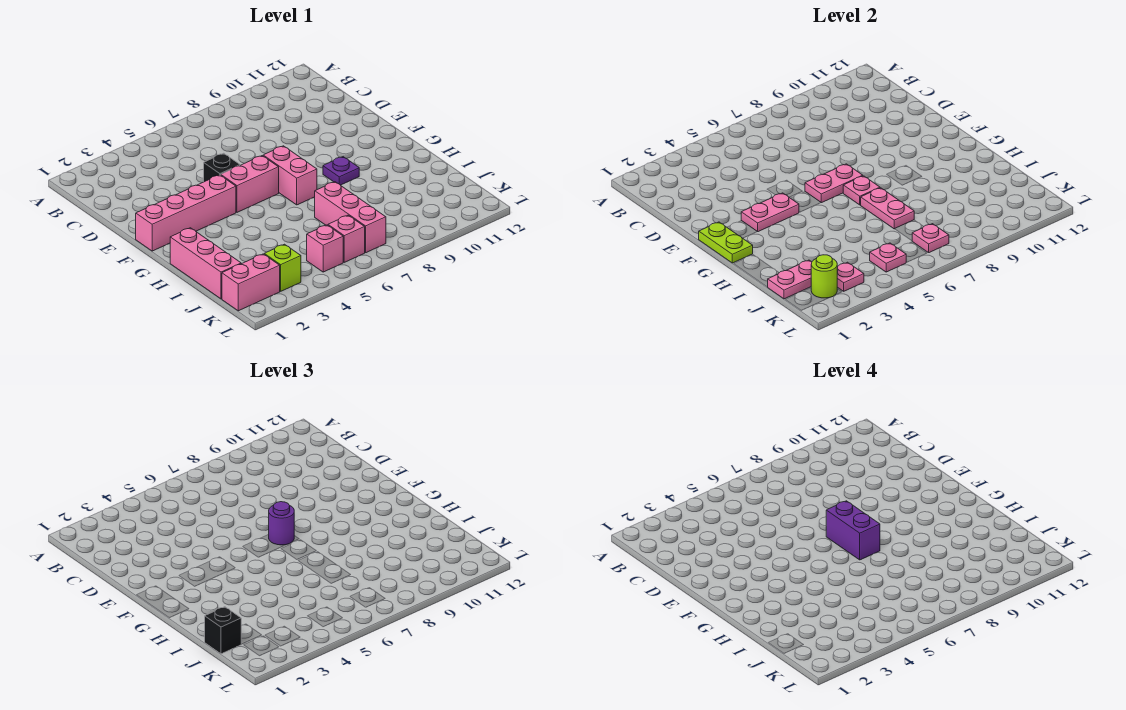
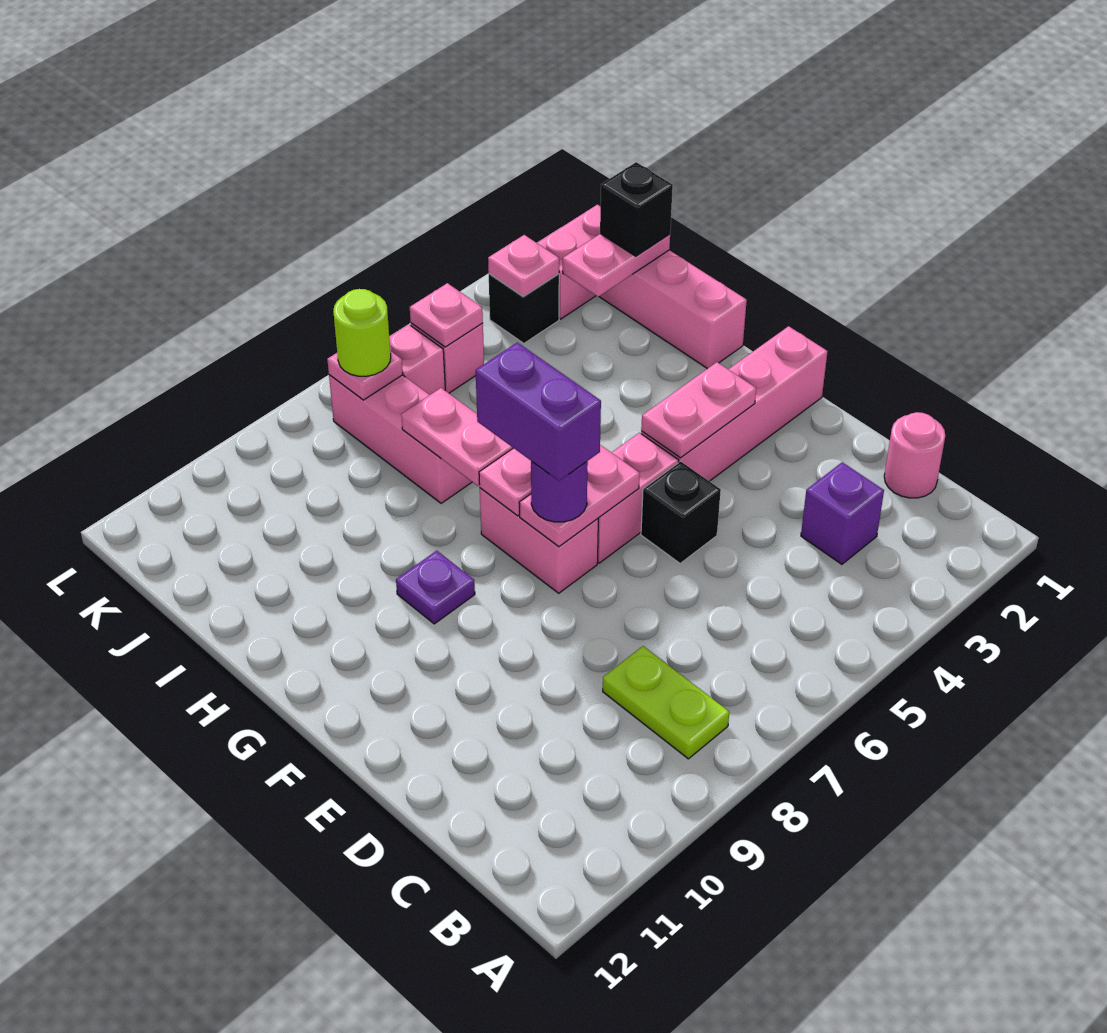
none -> pink round brick C1 level 1
none -> purple brick C3 level 1
lime plate F1:G1 level 2 -> lime plate B8:C8 level 1
lime round brick K2 level 2 -> lime round brick K7 level 3
lime brick K3 level 1 -> black brick K3 level 1

